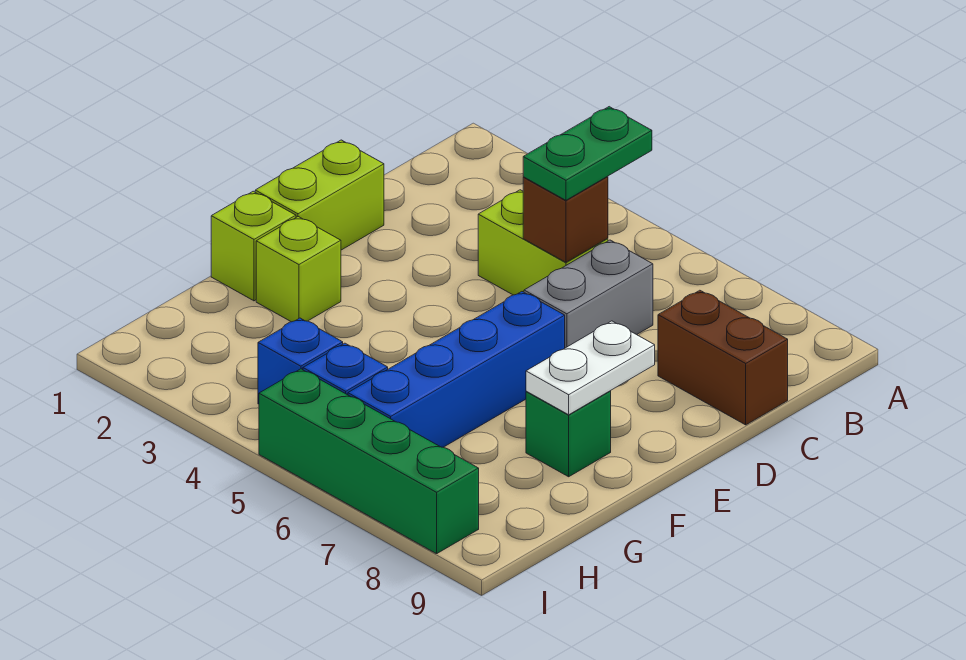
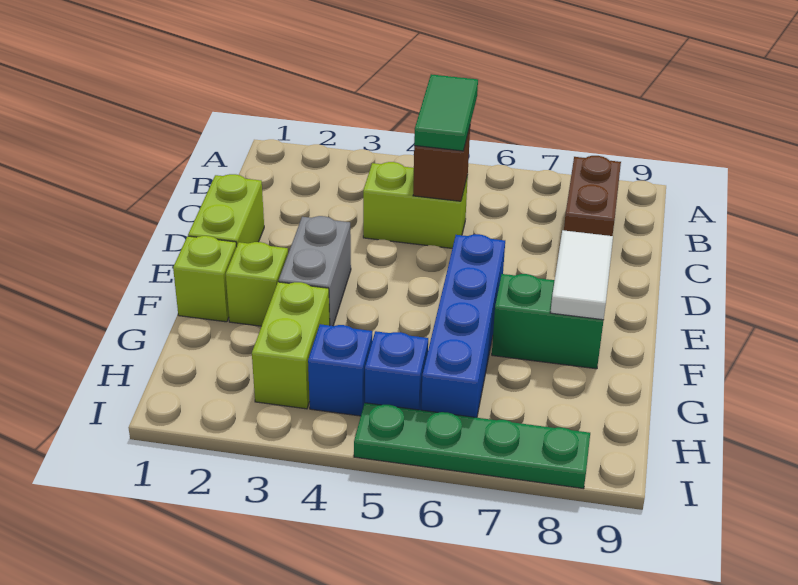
green plate B5:C5 level 3 -> green tile B5:C5 level 3
grey brick C6:D6 level 1 -> grey brick E3:F3 level 1
brown brick C8:C9 level 1 -> brown brick B8:C8 level 1
white plate E8:F8 level 2 -> white tile E8:F8 level 2
green brick F8 level 1 -> green brick F7:F8 level 1
none -> lime brick G3:H3 level 1
green brick I5:I8 level 1 -> green plate I5:I8 level 1

